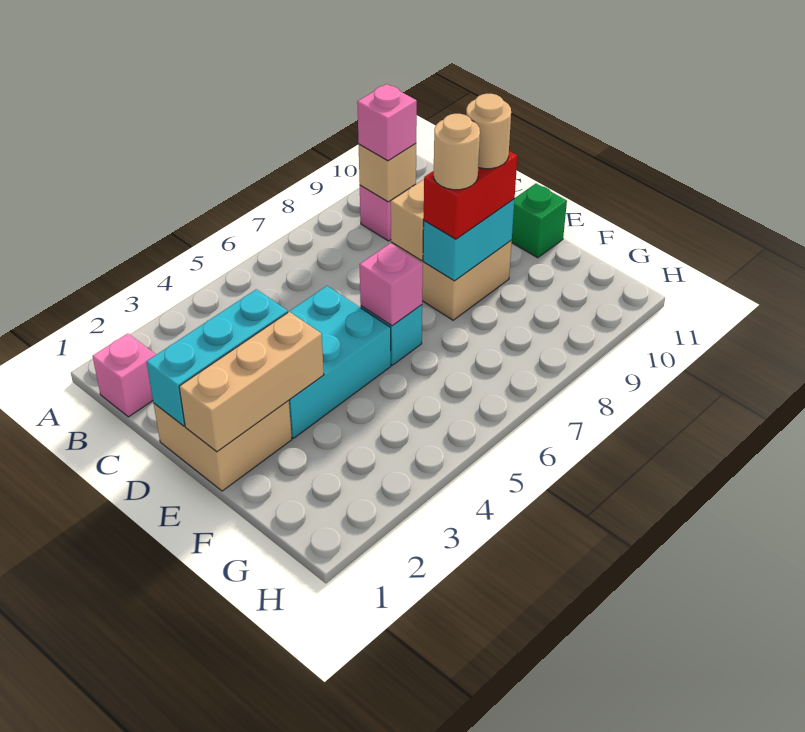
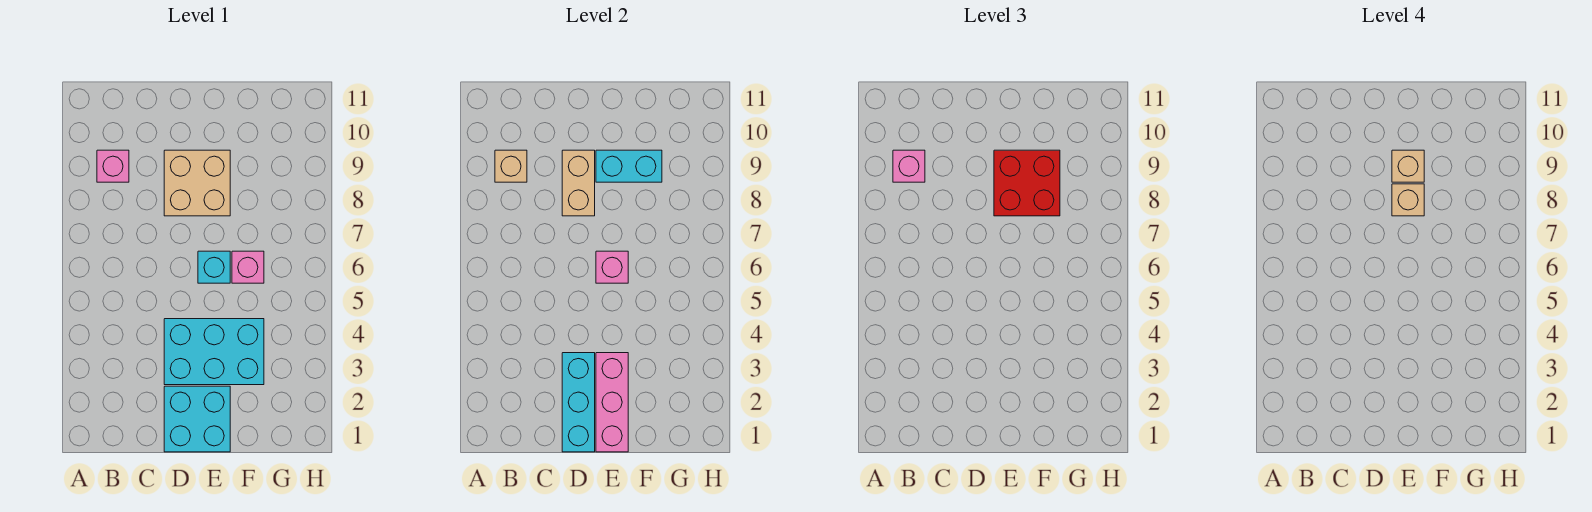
pink brick B1 level 1 -> pink brick F6 level 1
tan brick D1:E2 level 1 -> cyan brick D1:E2 level 1
cyan brick D3:E5 level 1 -> cyan brick D3:F4 level 1
tan brick E1:E3 level 2 -> pink brick E1:E3 level 2
cyan brick E8:E9 level 2 -> cyan brick E9:F9 level 2
red brick E8:E9 level 3 -> red brick E8:F9 level 3
tan round brick E8 level 4 -> tan brick E8 level 4
tan round brick E9 level 4 -> tan brick E9 level 4
green brick E11 level 1 -> none

